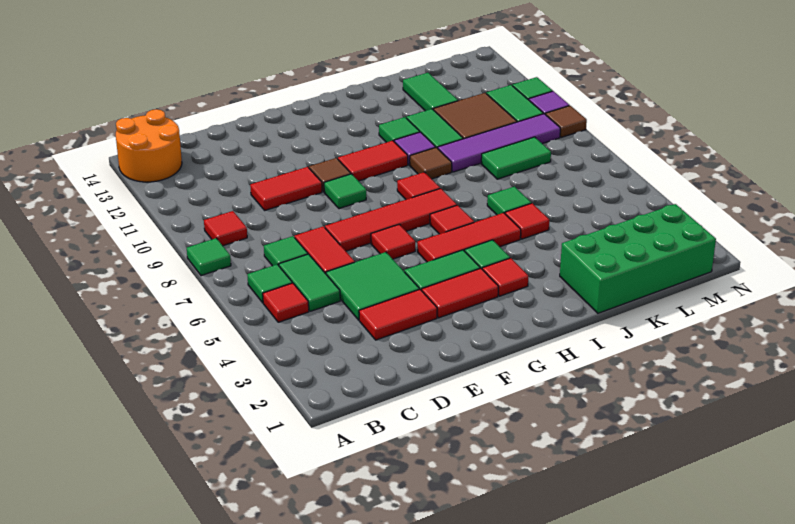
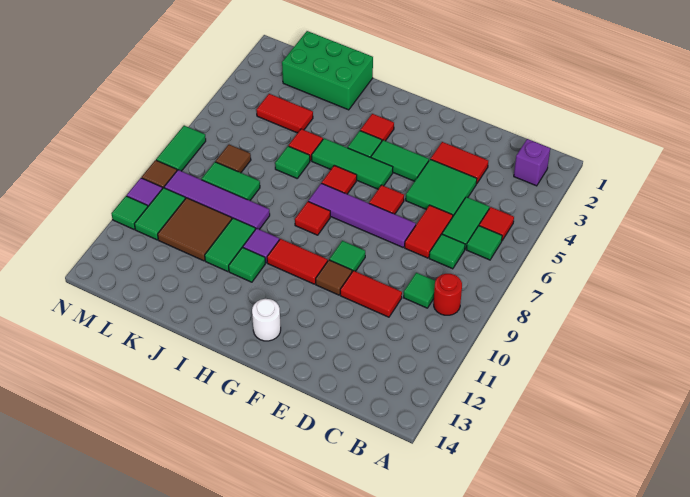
green tile A8 level 1 -> green tile C9 level 1
orange round brick A13:B14 level 1 -> none
none -> purple brick B2 level 1
red tile B9 level 1 -> red round brick B9 level 1
red tile E7:H7 level 1 -> purple tile E7:H7 level 1
red tile F3:G3 level 1 -> red tile K4:L4 level 1
red tile G5:I5 level 1 -> green tile G5:I5 level 1
none -> white round brick G13 level 1
brown tile I9 level 1 -> brown tile L7 level 1
green brick J1:M2 level 1 -> green brick J1:L2 level 1
green tile K12:K13 level 1 -> green tile N7:N8 level 1

